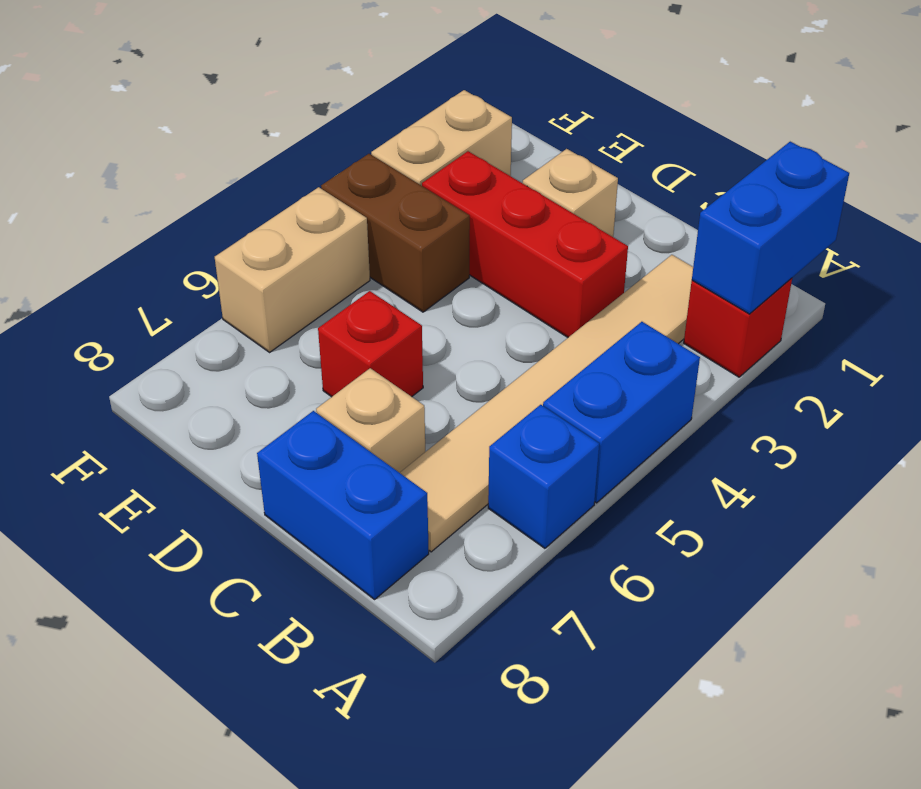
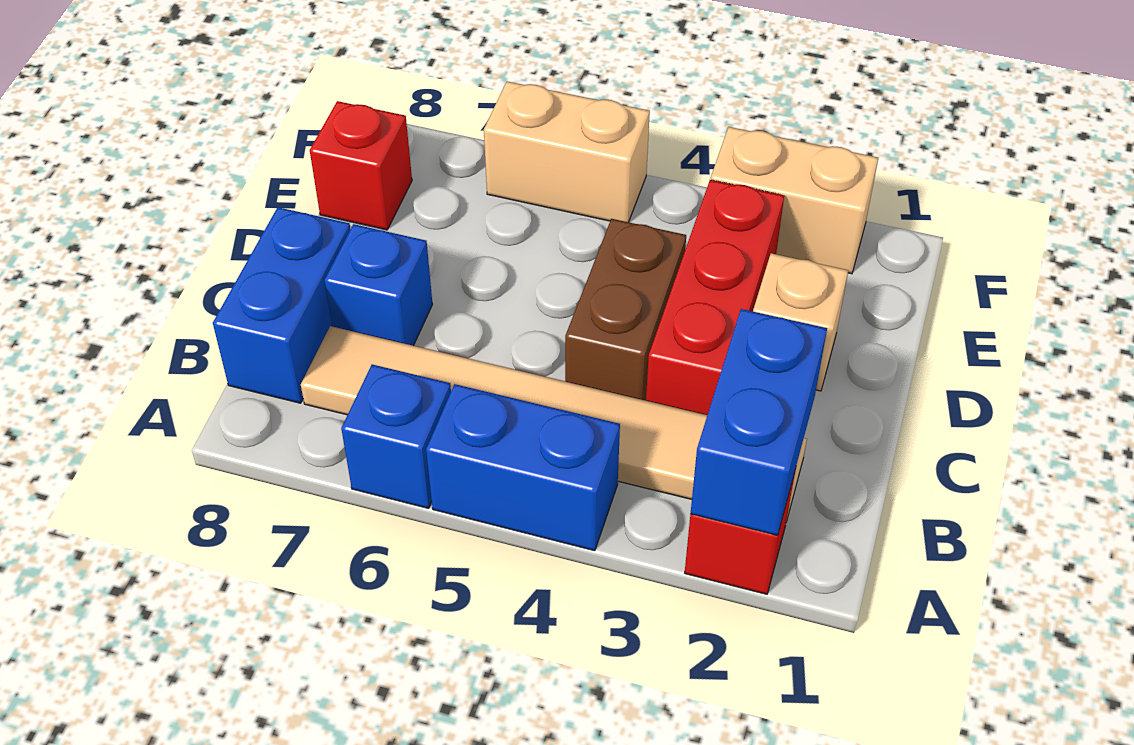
blue brick A1:A2 level 2 -> blue brick A2:B2 level 2
tan brick C7 level 1 -> blue brick C7 level 1
red brick D6 level 1 -> red brick E8 level 1
brown brick E4:F4 level 1 -> brown brick C4:D4 level 1

